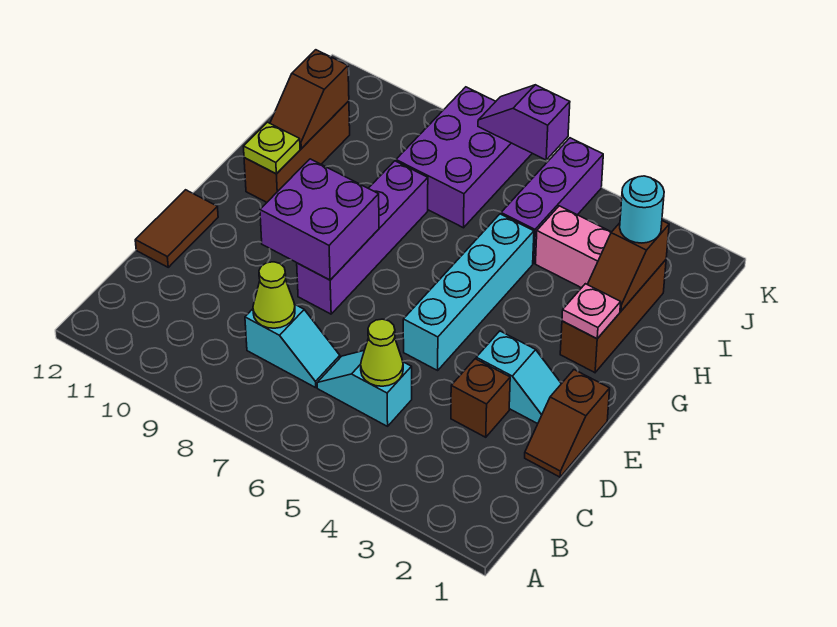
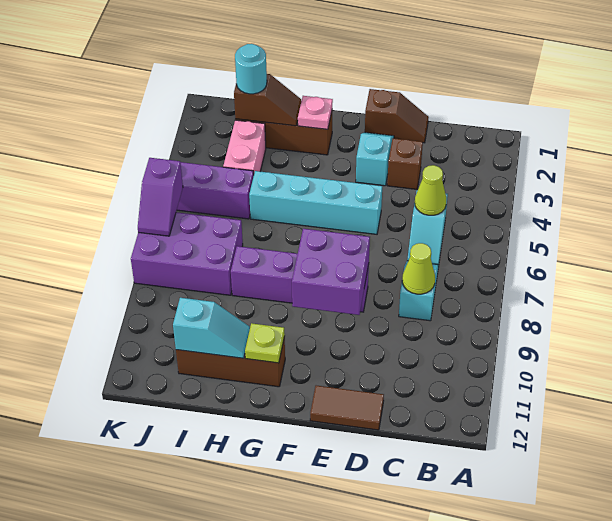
brown slope H11:I11 level 2 top I -> cyan slope H11:I11 level 2 top I

